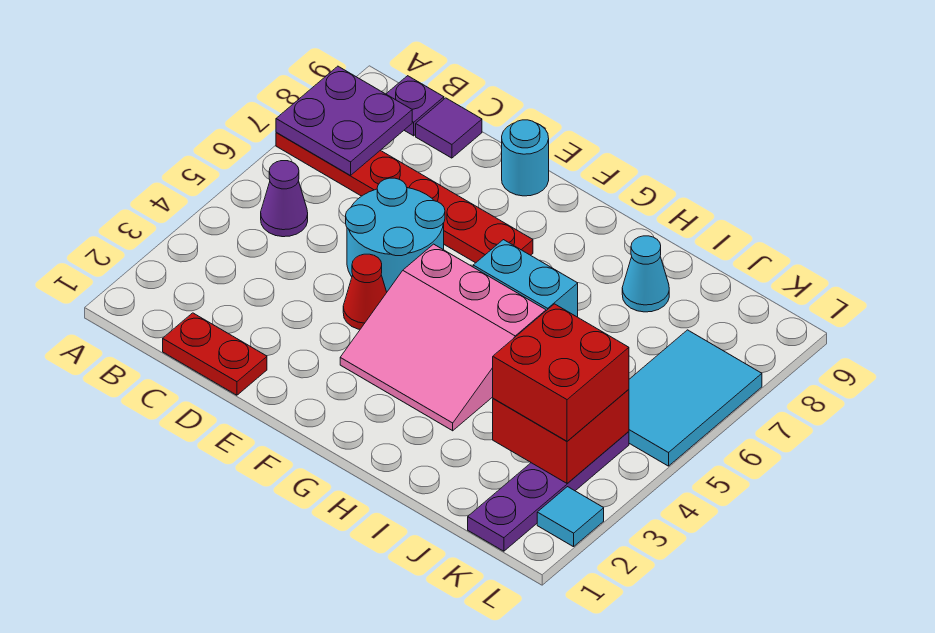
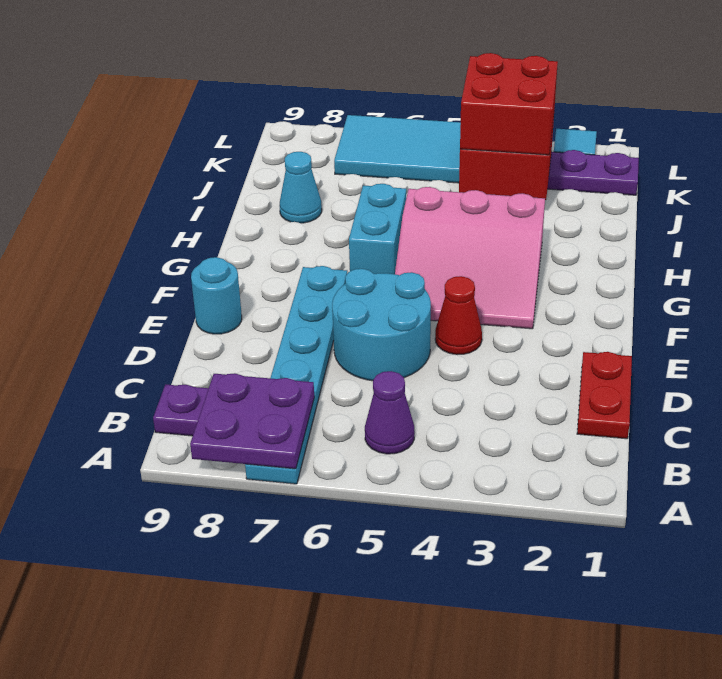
red plate A7:F7 level 1 -> cyan plate A7:F7 level 1
purple tile C9 level 1 -> none
pink slope F3:H5 level 1 top 5 -> pink slope F3:H5 level 1 top H

